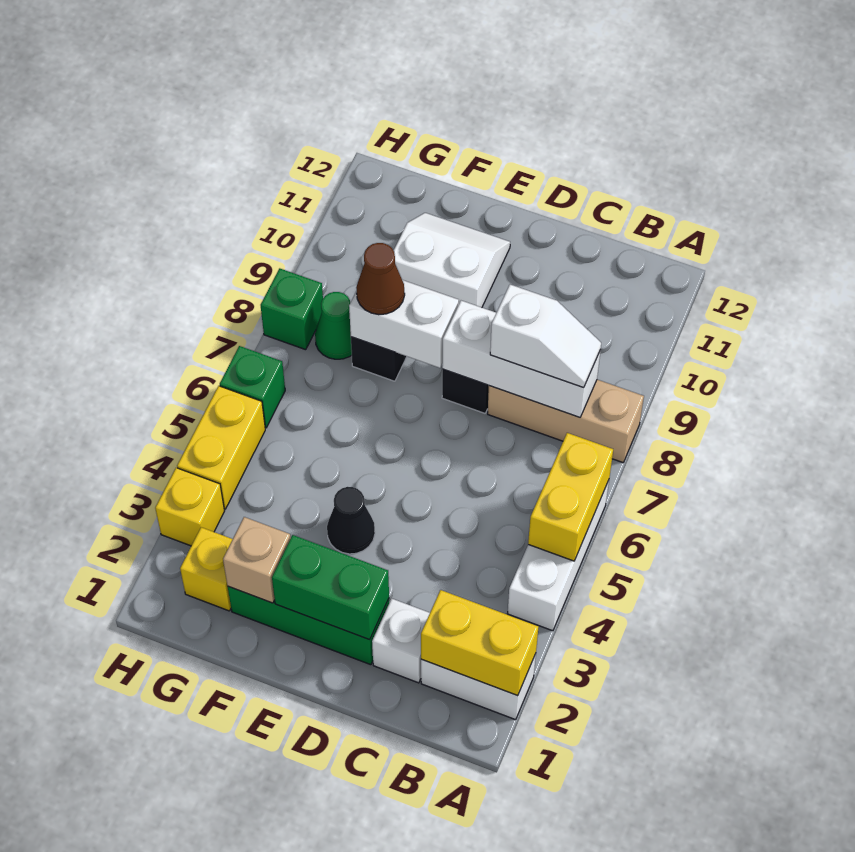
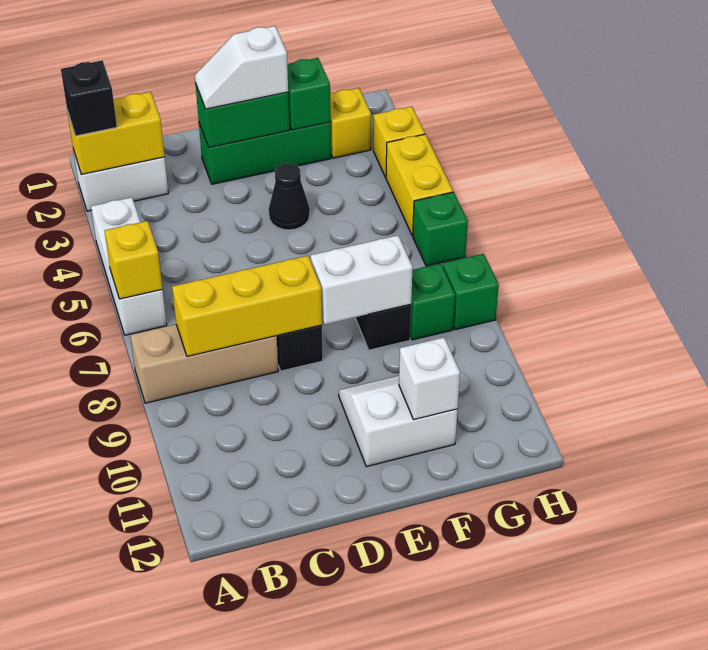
none -> black brick A2 level 3
yellow brick A5:A6 level 2 -> yellow brick A6 level 2
white brick B8:D8 level 2 -> yellow brick B8:D8 level 2
white slope B8:C8 level 3 top C -> white slope D2:E2 level 3 top E
white brick C2 level 1 -> white brick F11 level 2
white slope E10:F11 level 1 top 10 -> white slope E10:F11 level 1 top 11
tan brick F2 level 2 -> green brick F2 level 2
brown cone F8 level 3 -> none
green cone G8 level 1 -> green brick G8 level 1

